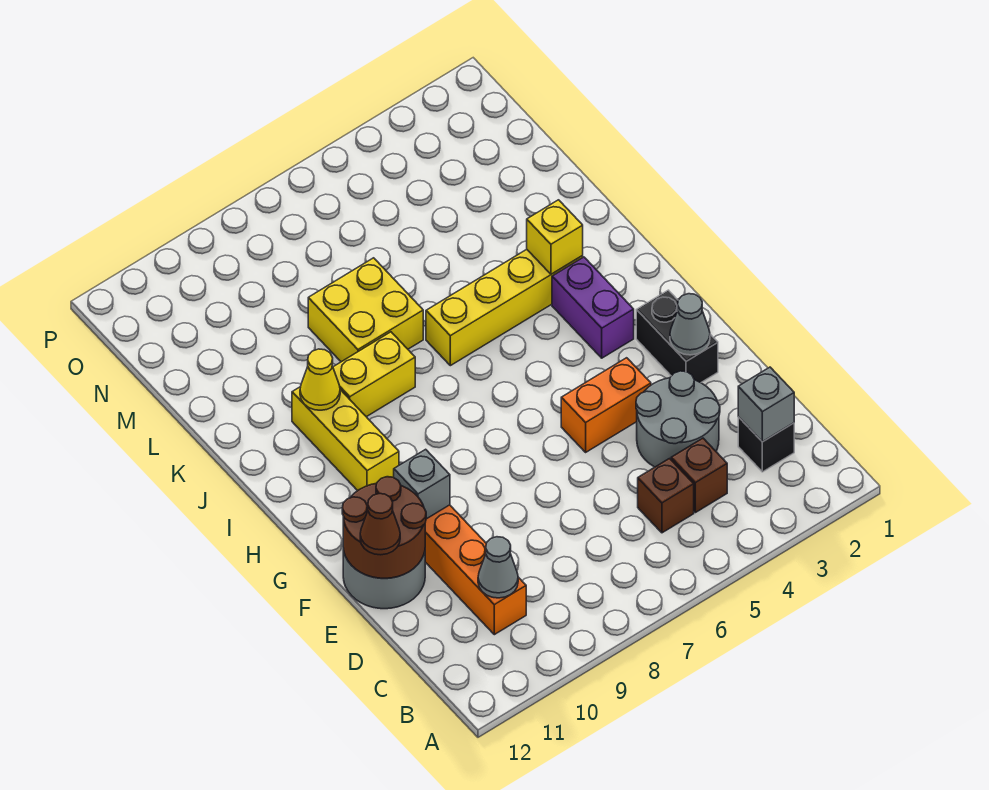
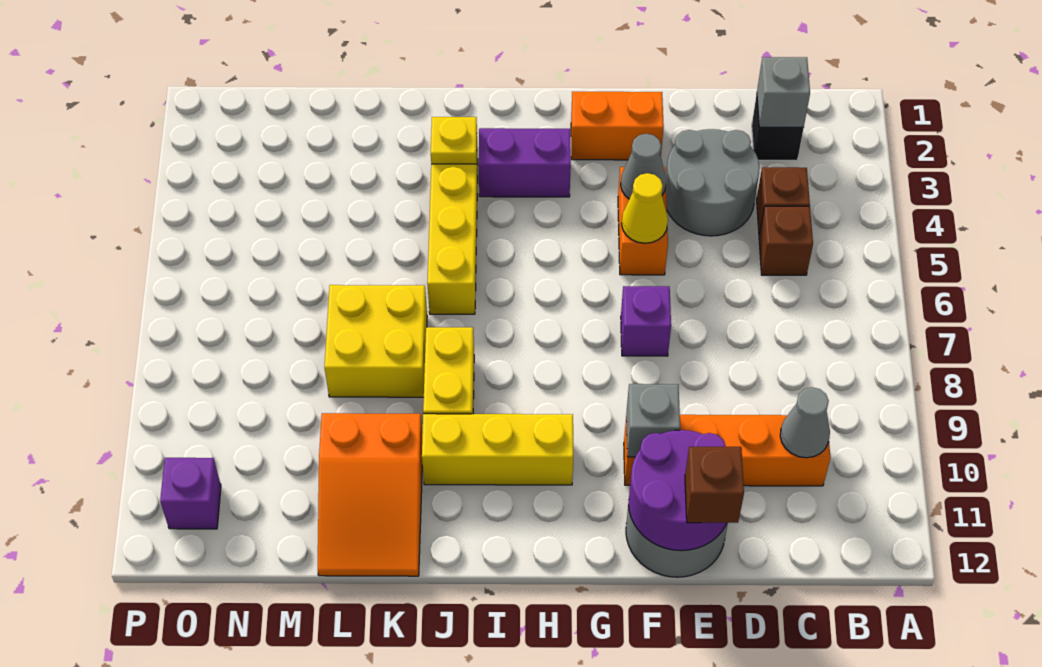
brown round brick E11:F12 level 2 -> purple round brick E11:F12 level 2
brown cone E12 level 3 -> brown brick E12 level 3
black brick F2:G2 level 1 -> orange brick F2:G2 level 1
grey cone F2 level 2 -> grey cone F4 level 2
none -> purple brick F7 level 1
yellow brick J3 level 2 -> yellow plate J3 level 2
yellow cone J10 level 2 -> yellow cone F5 level 2
none -> orange slope K10:L12 level 1 top 10
none -> purple brick O11 level 1

